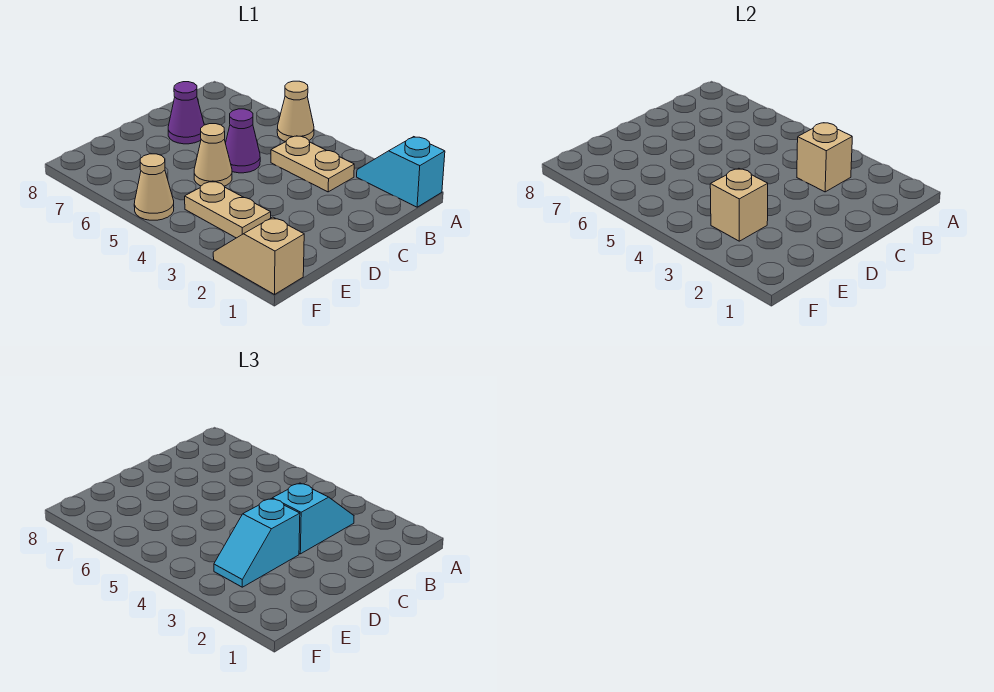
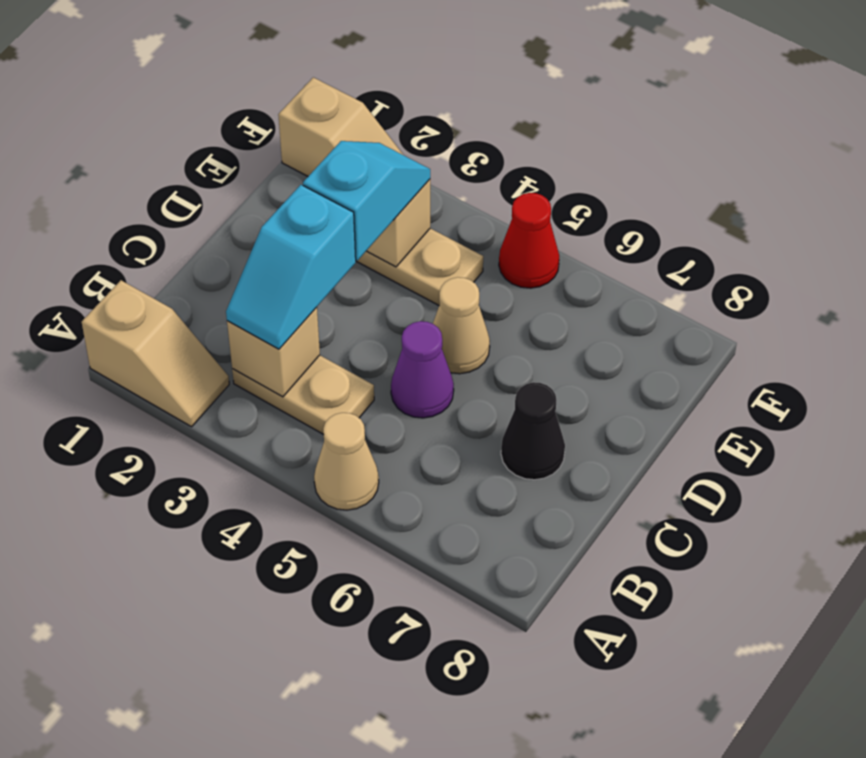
cyan slope A1:A2 level 1 top 1 -> tan slope A1:A2 level 1 top 1
purple cone C7 level 1 -> black cone C7 level 1
tan cone F5 level 1 -> red cone F5 level 1

